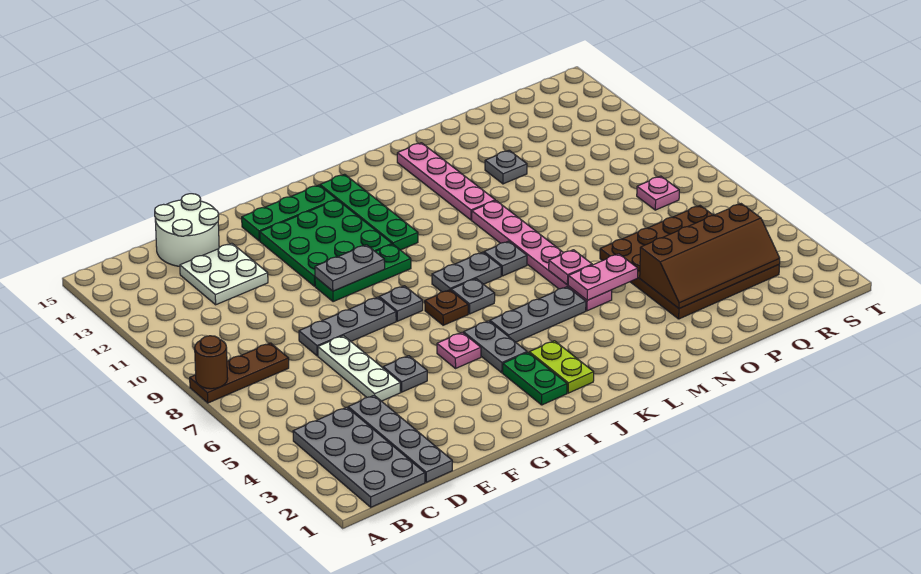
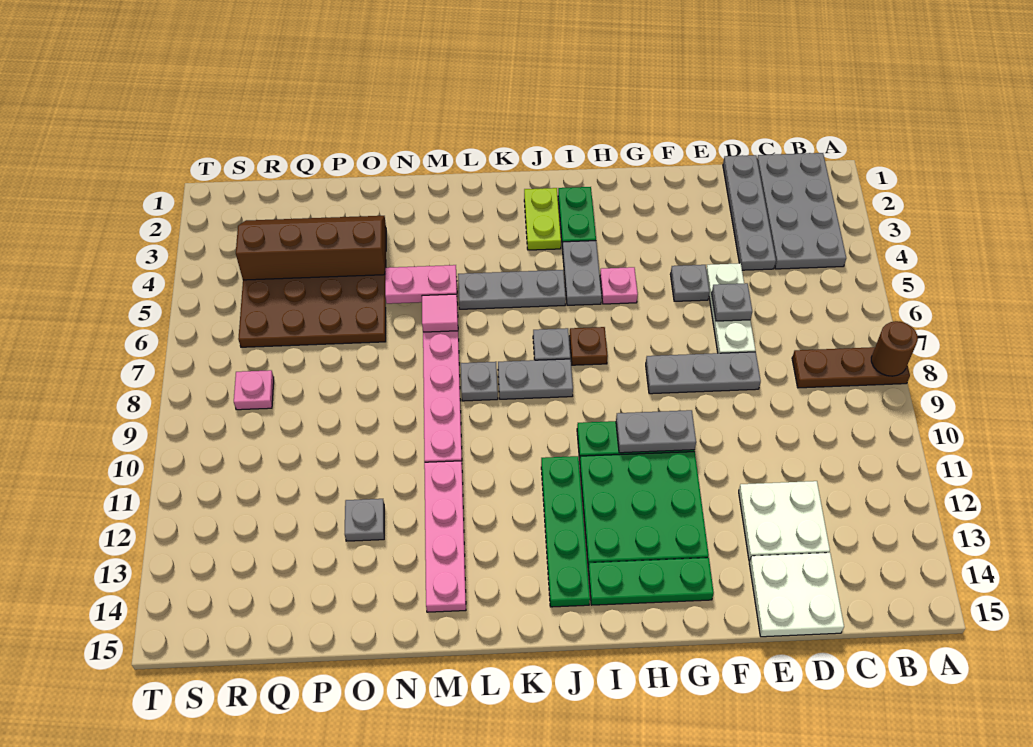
white round brick D14:E15 level 1 -> white plate D14:E15 level 1
grey plate H8 level 1 -> grey plate E6 level 2
pink plate M6 level 2 -> pink tile M6 level 2

